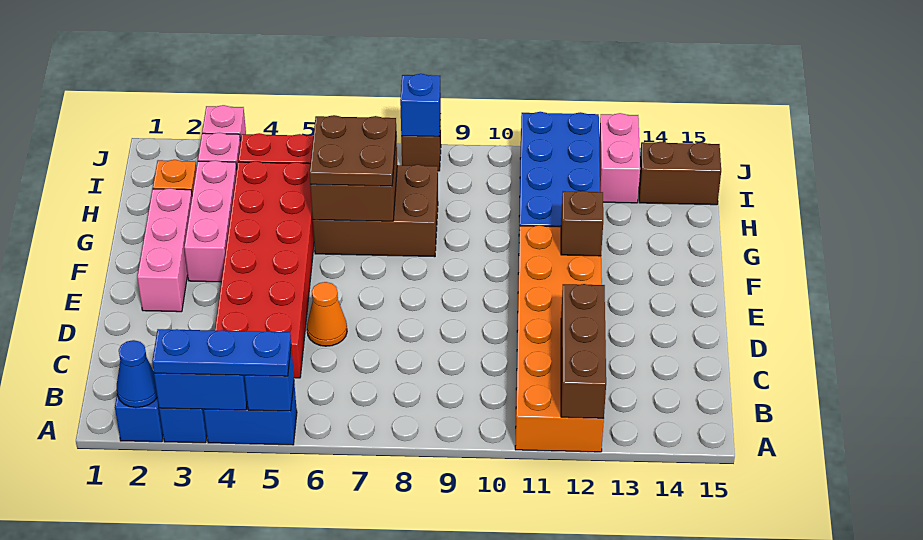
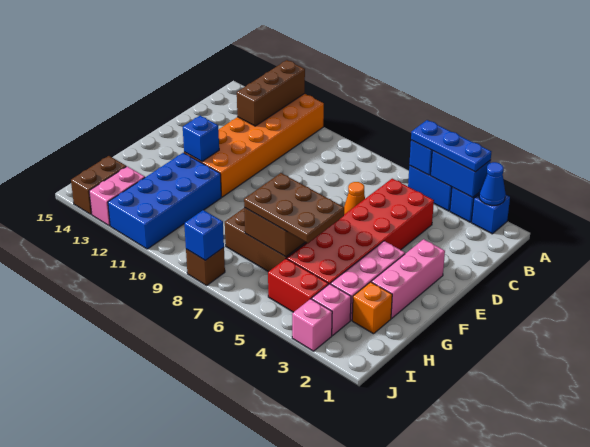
brown brick F12 level 2 -> blue brick F12 level 2
brown plate G6:H7 level 3 -> brown plate G5:H7 level 3
brown brick I14:I15 level 1 -> brown brick I14:J14 level 1

